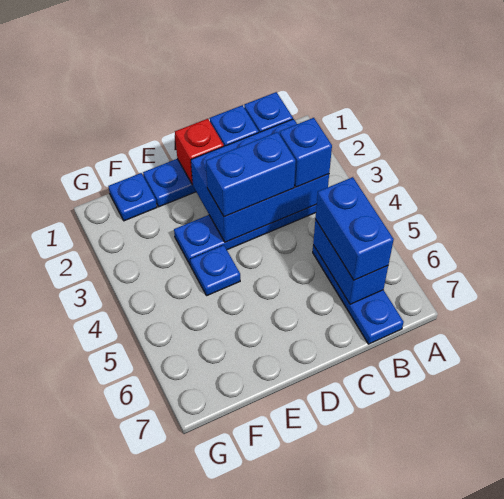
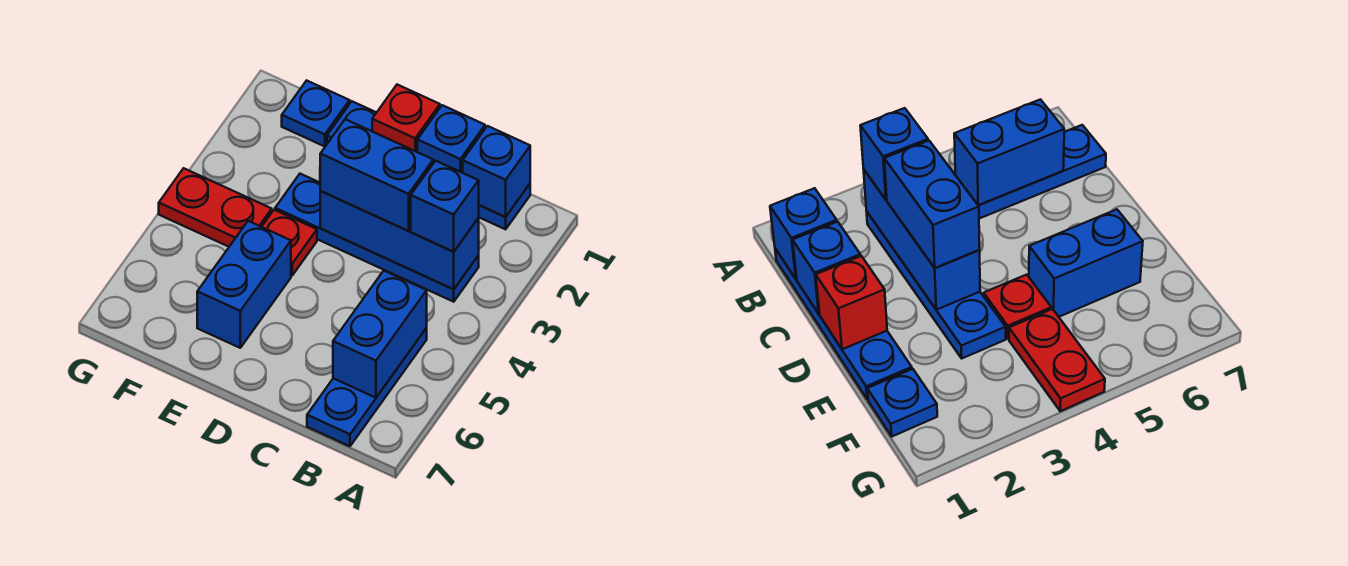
blue brick B2:D3 level 2 -> blue brick B3:D3 level 2
blue brick B5:B6 level 3 -> blue brick E5:E6 level 1
blue plate E4 level 1 -> red plate E4 level 1
none -> red plate F4:G4 level 1

